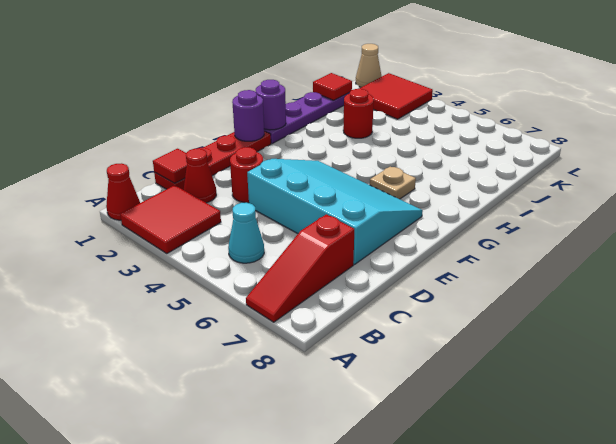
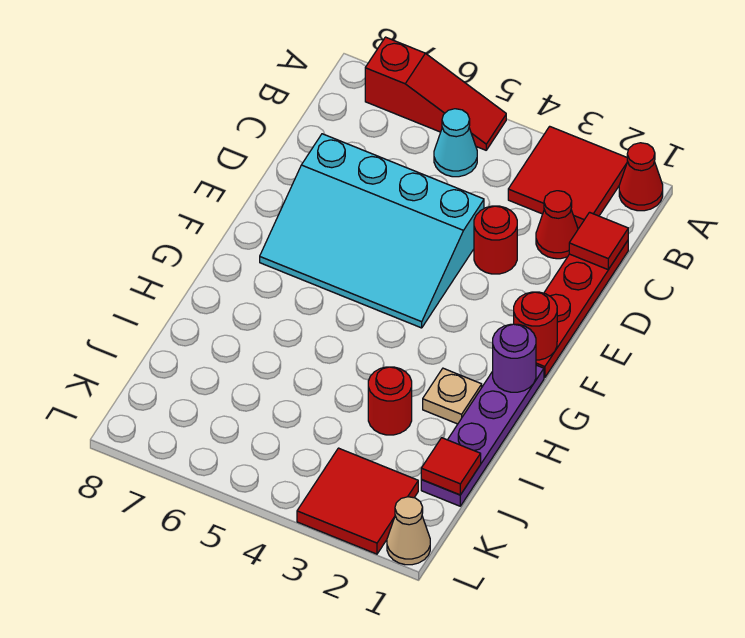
red slope A7:C7 level 1 top C -> red slope A5:A7 level 1 top 7
purple round brick F1 level 2 -> red round brick F1 level 2
tan plate G6 level 1 -> tan plate H2 level 1

